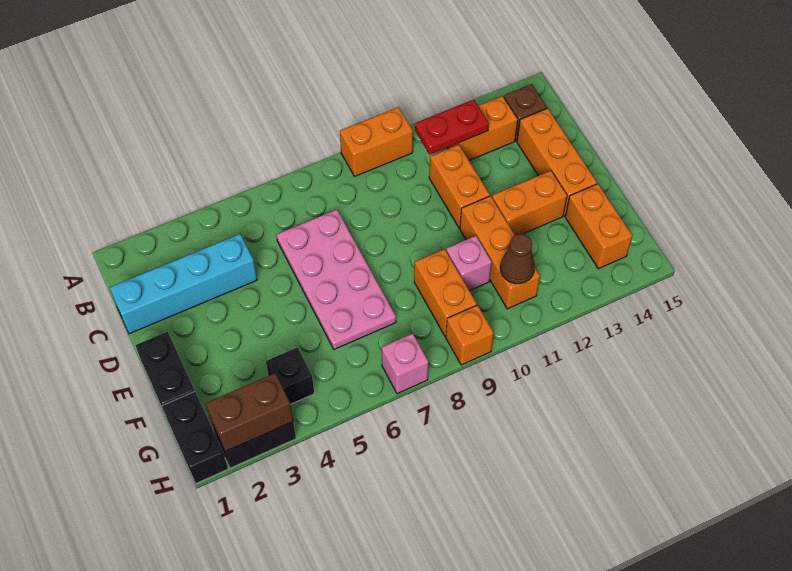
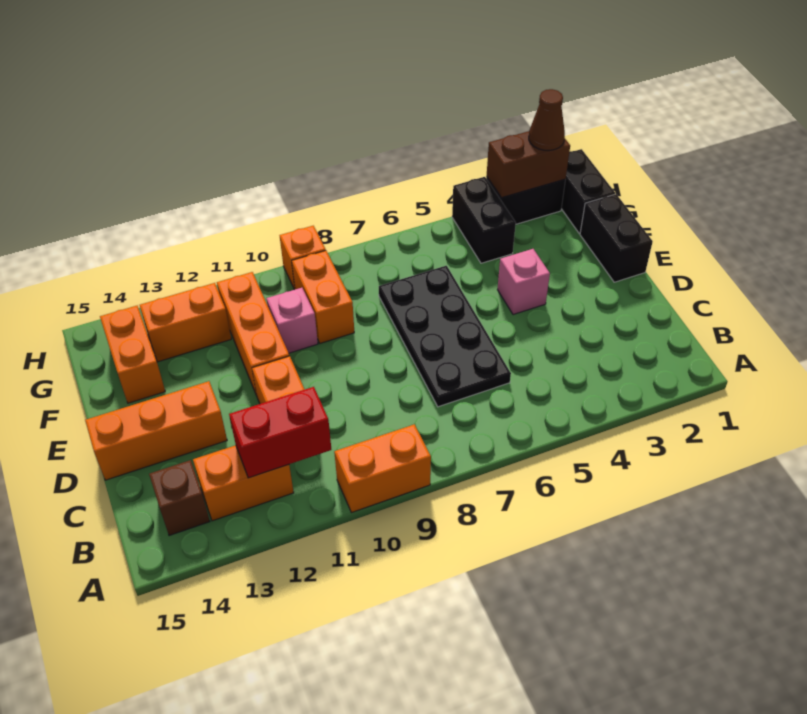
red plate B11:B12 level 2 -> red brick B11:B12 level 2
cyan brick C1:C4 level 1 -> none
pink plate C6:F7 level 1 -> black plate C6:F7 level 1
orange brick C14:E14 level 1 -> orange brick D13:D15 level 1
orange brick E12:E13 level 1 -> orange brick G12:G13 level 1
black brick G4 level 1 -> black brick G4:H4 level 1
brown cone G11 level 2 -> brown cone H2 level 3
pink brick H7 level 1 -> pink brick E4 level 1

